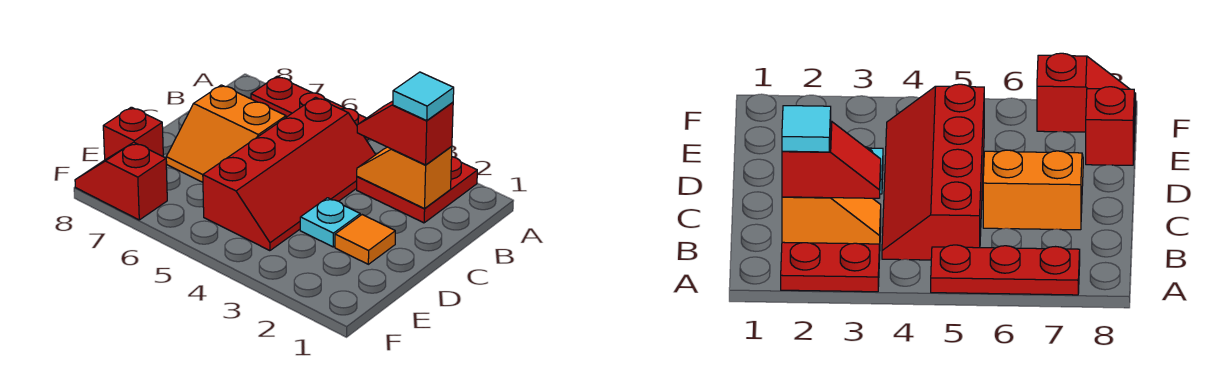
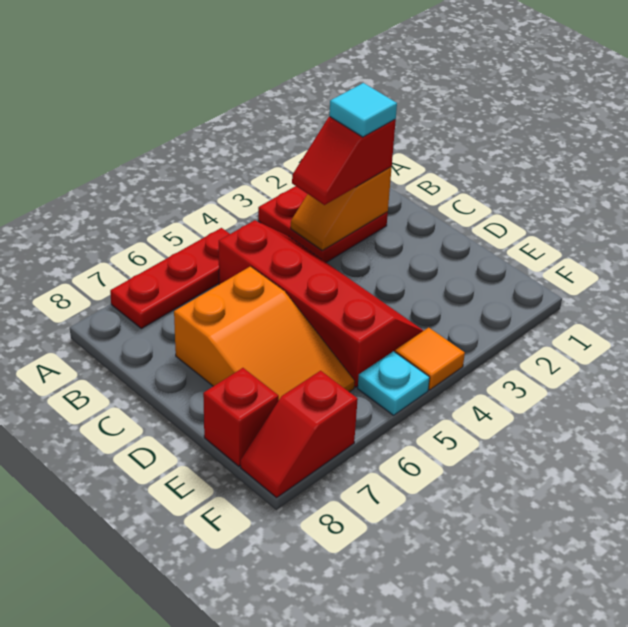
orange slope C6:D7 level 1 top C -> orange slope C6:E7 level 1 top C
orange tile D2 level 1 -> orange tile F4 level 1
cyan plate D3 level 1 -> cyan plate F5 level 1

